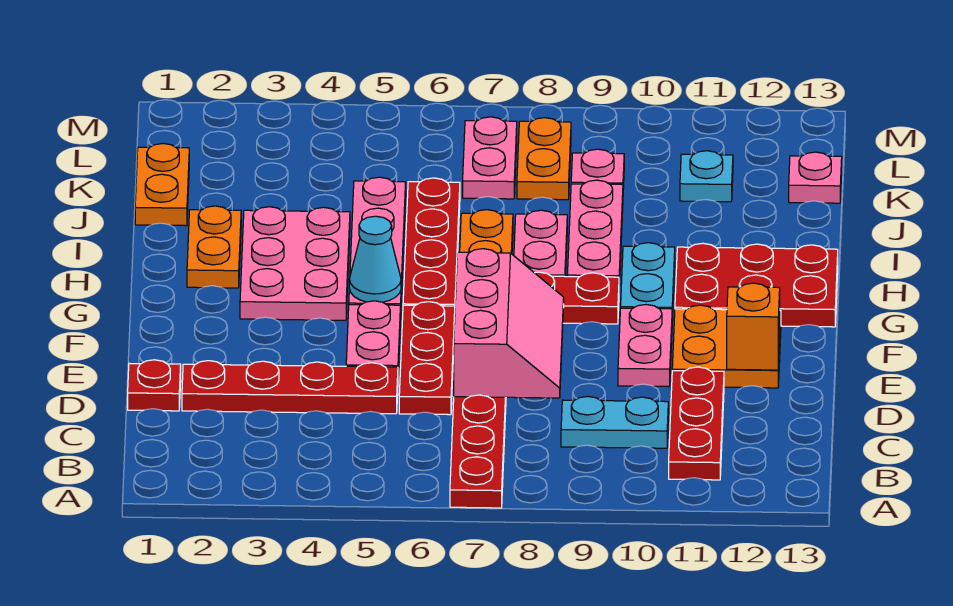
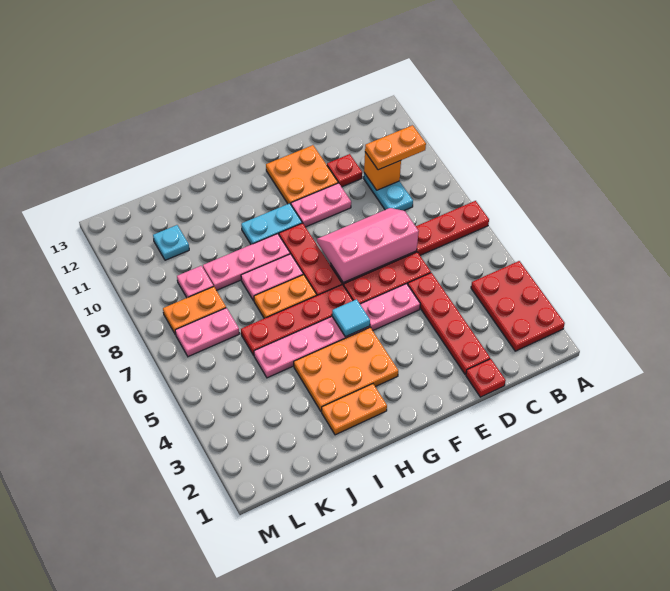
red plate B11:D11 level 1 -> red plate D11 level 1
orange brick E12 level 2 -> orange brick C10 level 2
pink plate G3:I4 level 1 -> orange plate G3:I4 level 1
cyan cone G5 level 2 -> cyan tile G5 level 2
red plate G11:H13 level 1 -> red plate A2:B4 level 1
orange plate J1:K1 level 1 -> orange plate B10:C10 level 3
pink plate K13 level 1 -> none

